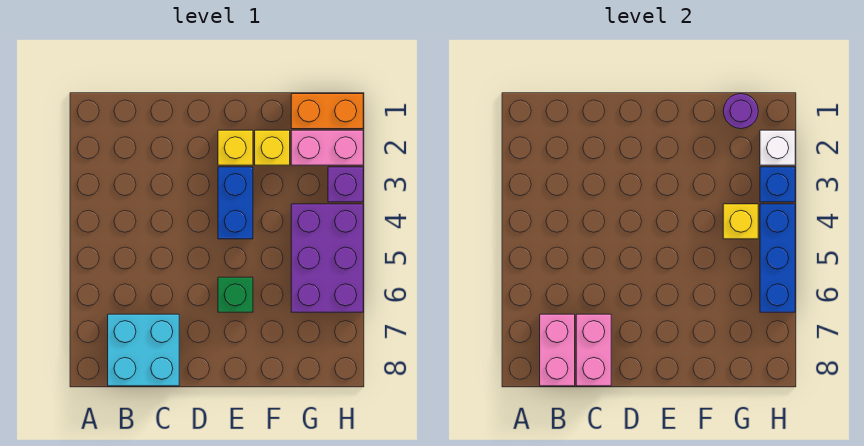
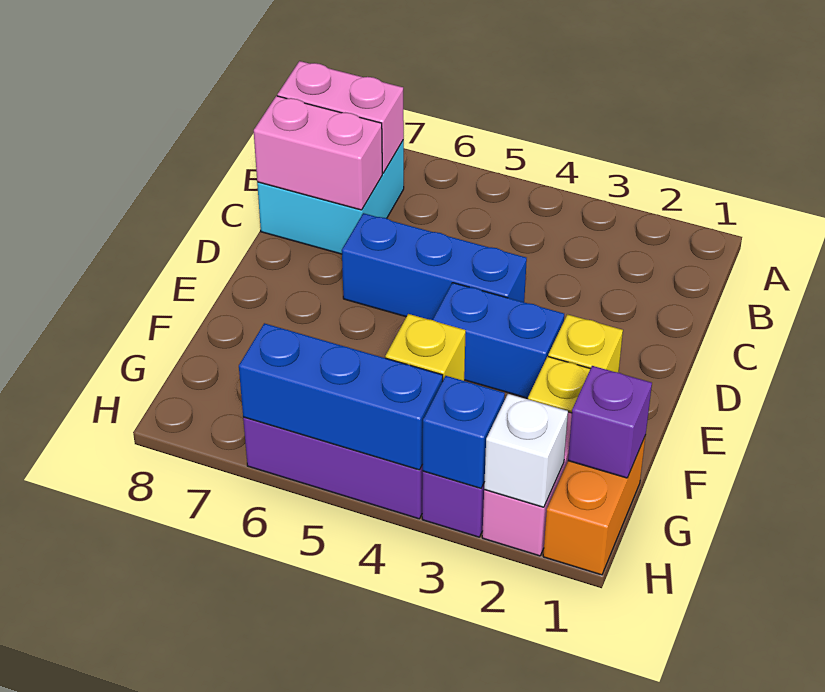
none -> blue brick D4:D6 level 1
green brick E6 level 1 -> none
purple round brick G1 level 2 -> purple brick G1 level 2

